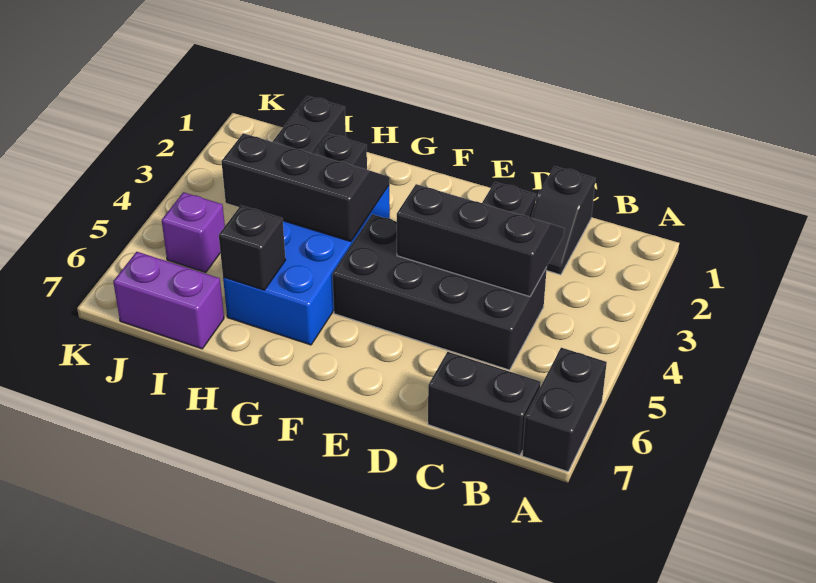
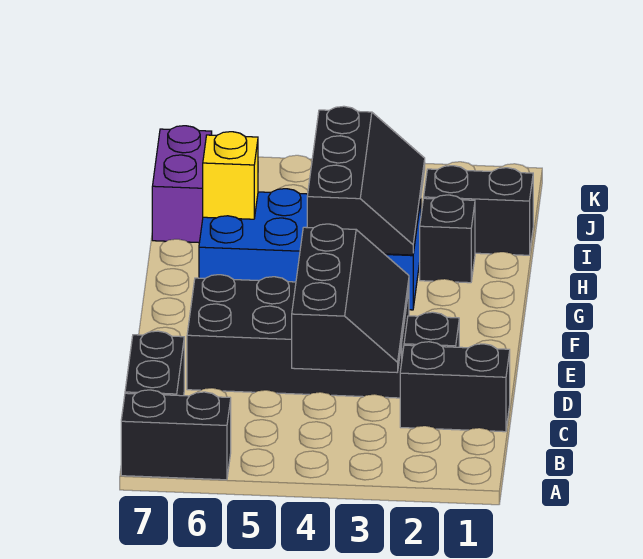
black slope C1:C2 level 1 top 1 -> black brick C1:C2 level 1
black brick C4:F5 level 1 -> black brick D3:E6 level 1
black brick H6 level 2 -> yellow brick H6 level 2
purple brick J5 level 1 -> none

